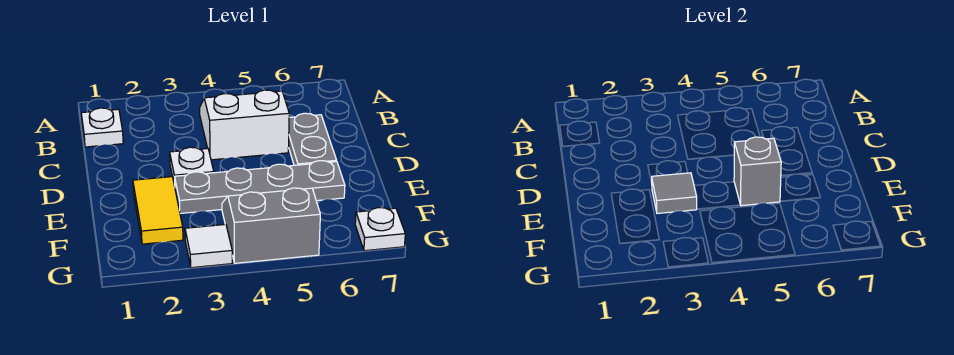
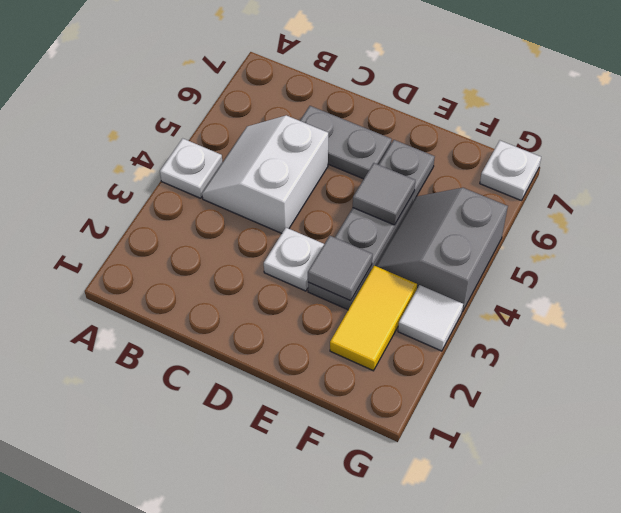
white plate B1 level 1 -> white plate A4 level 1
yellow tile E2:F2 level 1 -> yellow tile F2:F3 level 1
grey brick E5 level 2 -> grey tile E5 level 2

